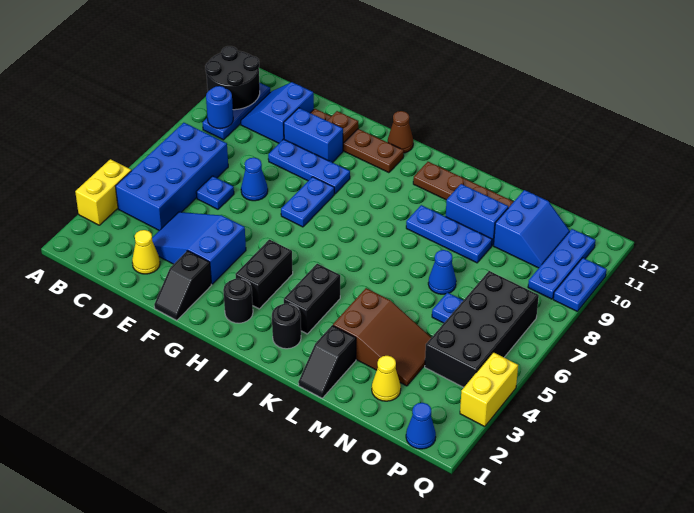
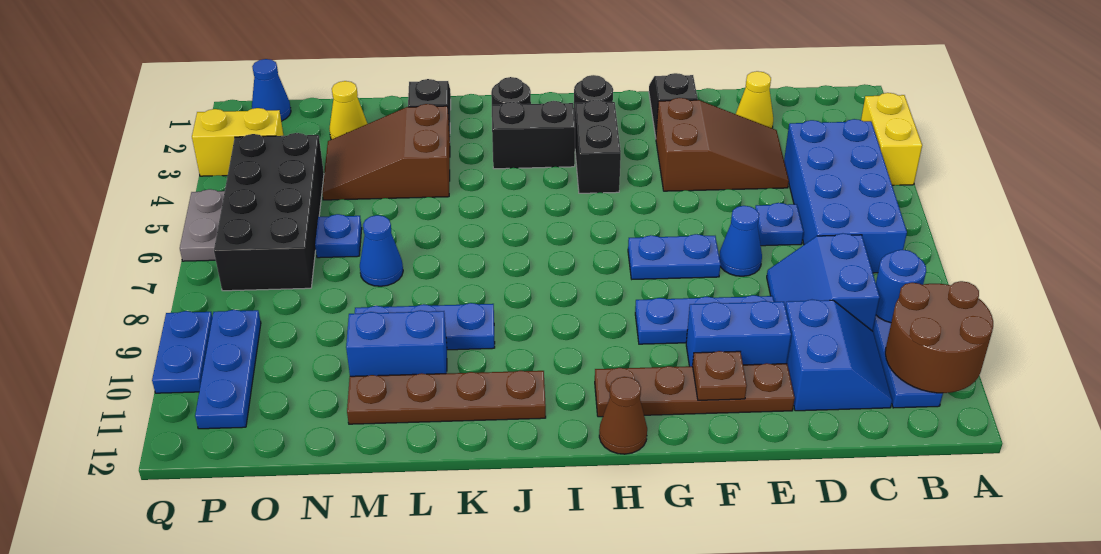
black round brick A10:B11 level 2 -> brown round brick A10:B11 level 2
blue slope D3:F4 level 1 top F -> brown slope D3:F4 level 1 top F
blue plate G7:G8 level 1 -> blue plate F7:G7 level 1
black brick J3:J4 level 1 -> black brick I3:J3 level 1
blue slope N10:O11 level 1 top N -> blue slope C8:D9 level 1 top C
yellow brick Q3:Q4 level 1 -> yellow brick P3:Q3 level 1
none -> grey plate Q5:Q6 level 1

